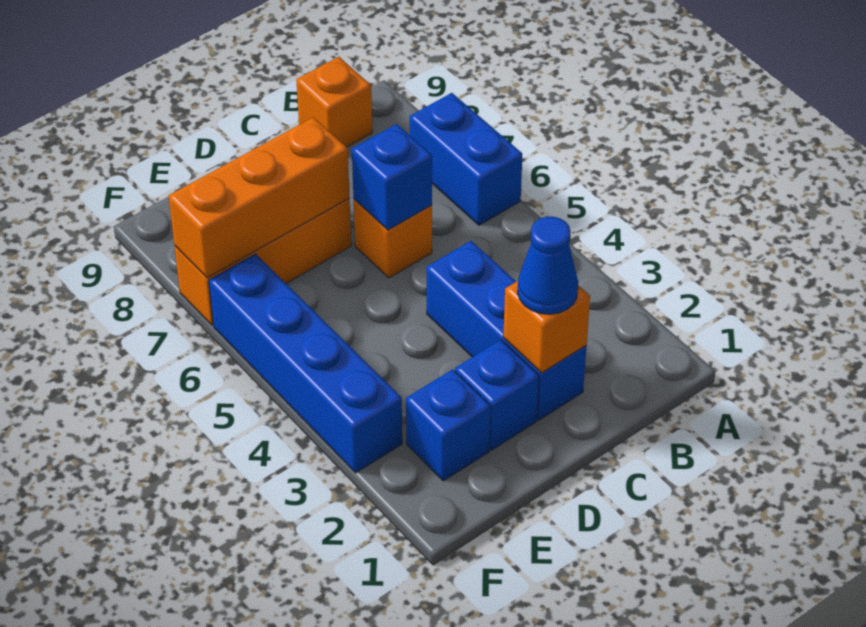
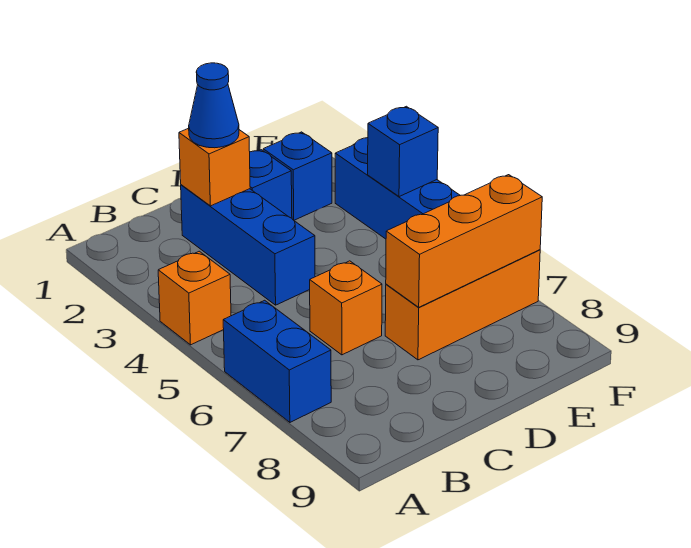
orange brick B9 level 1 -> orange brick A4 level 1
blue brick C6 level 2 -> blue brick F4 level 2

